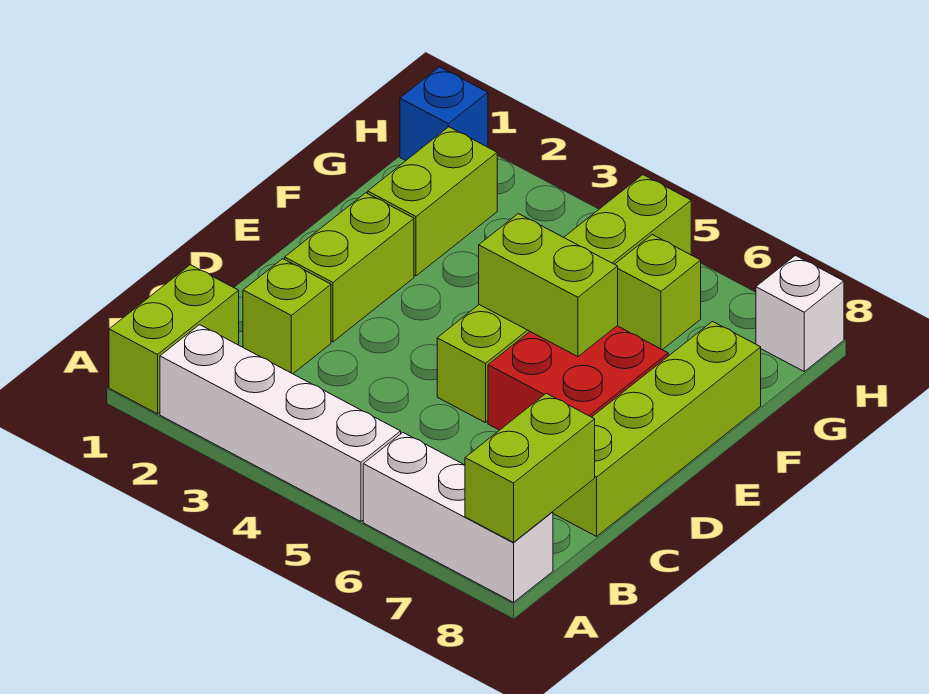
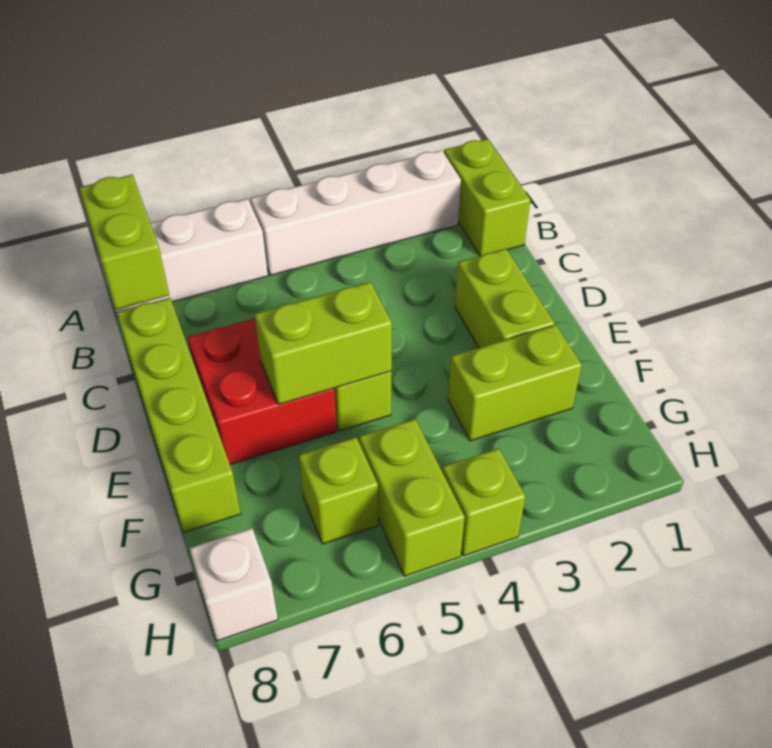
lime brick C2 level 1 -> lime brick H4 level 1
lime brick F2:G2 level 1 -> lime brick F2:F3 level 1
blue brick H1 level 1 -> none

